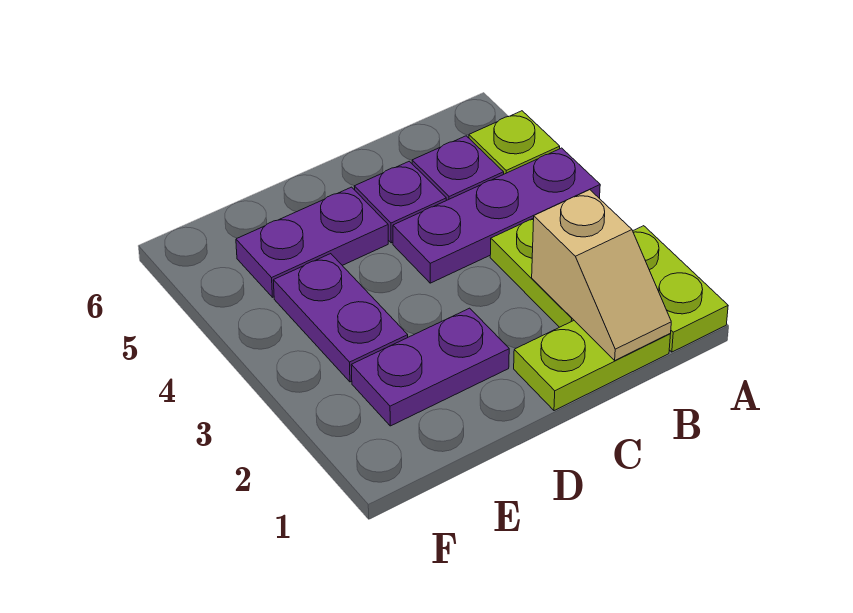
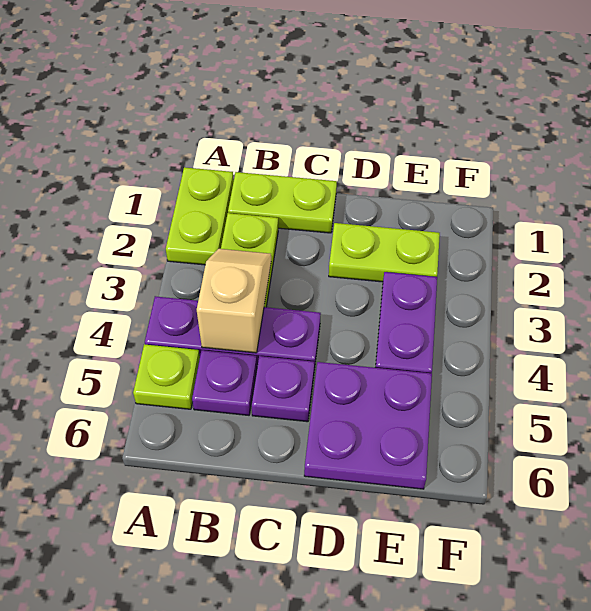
tan slope B1:B2 level 2 top 2 -> tan slope B3:B4 level 2 top 4
purple plate D2:E2 level 1 -> lime plate D2:E2 level 1
purple plate D5:E5 level 1 -> purple plate D5:E6 level 1

